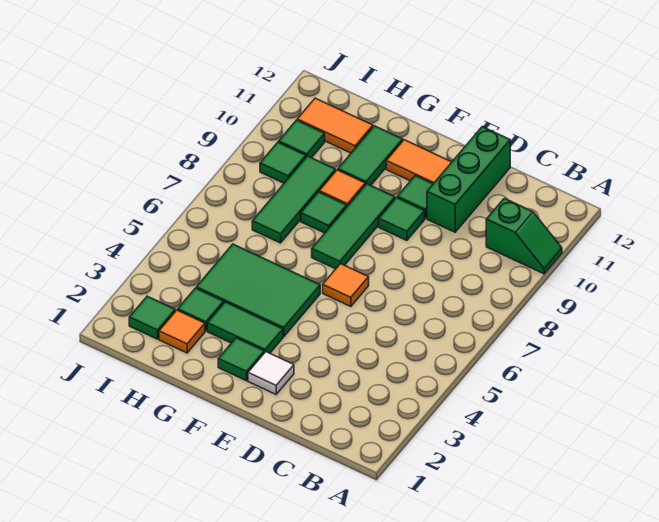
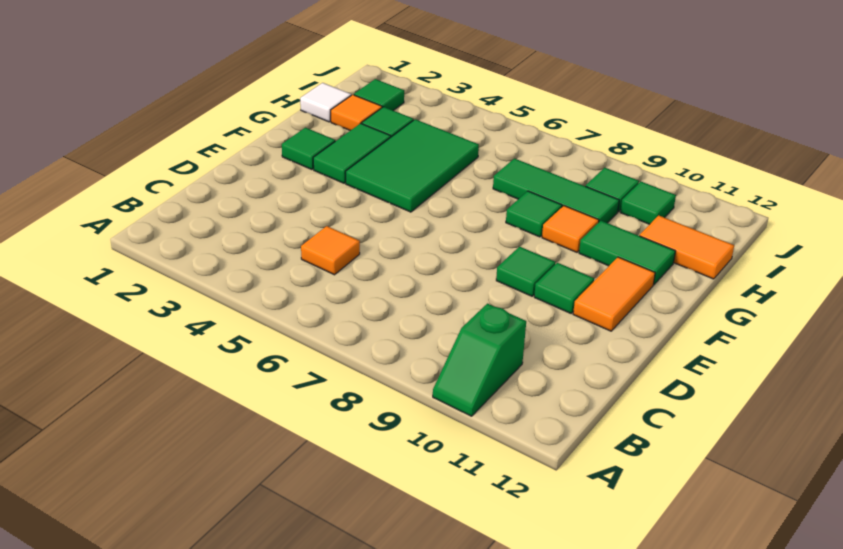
green brick D10:D12 level 1 -> none
white tile E2 level 1 -> white tile H1 level 1
orange tile E6 level 1 -> orange tile C5 level 1
green tile F7:F9 level 1 -> none
orange tile H11:I11 level 1 -> orange tile H11:H12 level 1

